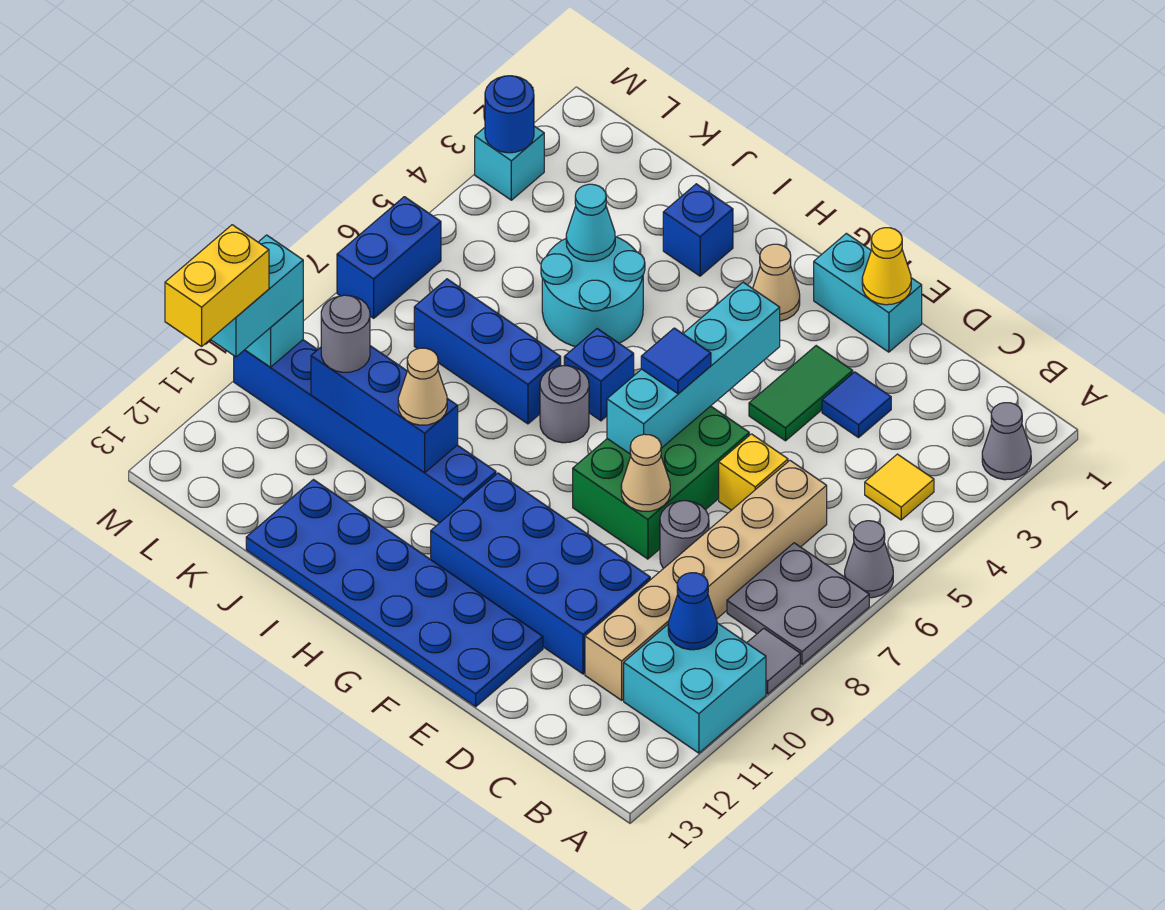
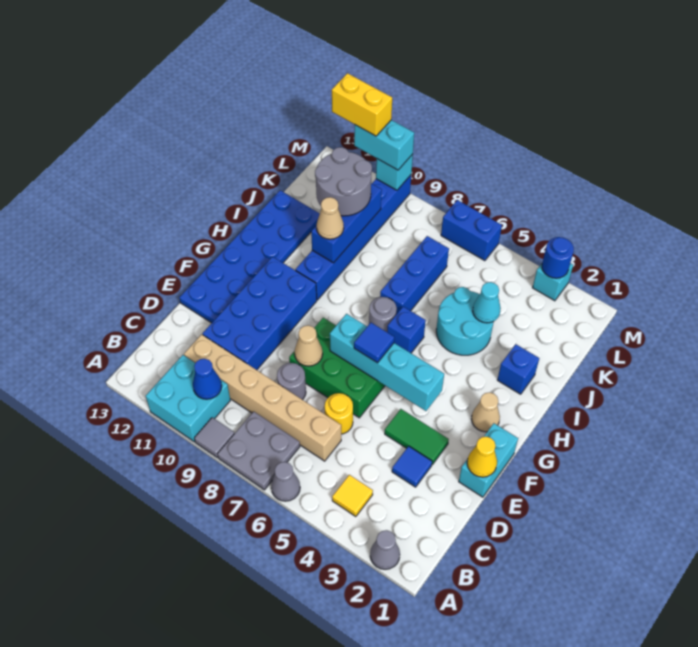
yellow brick D6 level 1 -> yellow round brick D6 level 1
grey round brick K10 level 3 -> grey round brick J10:K11 level 3

